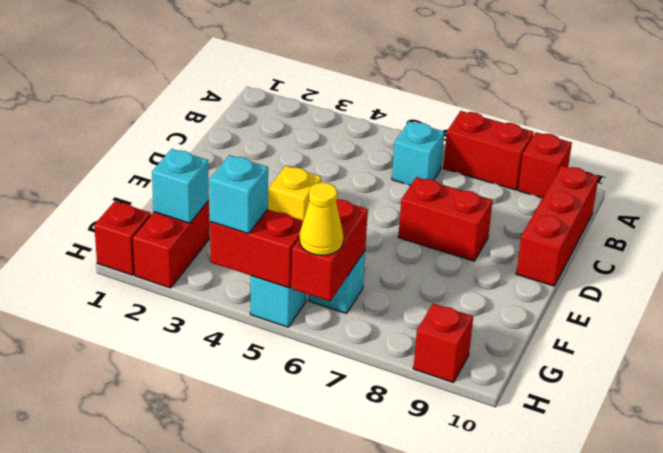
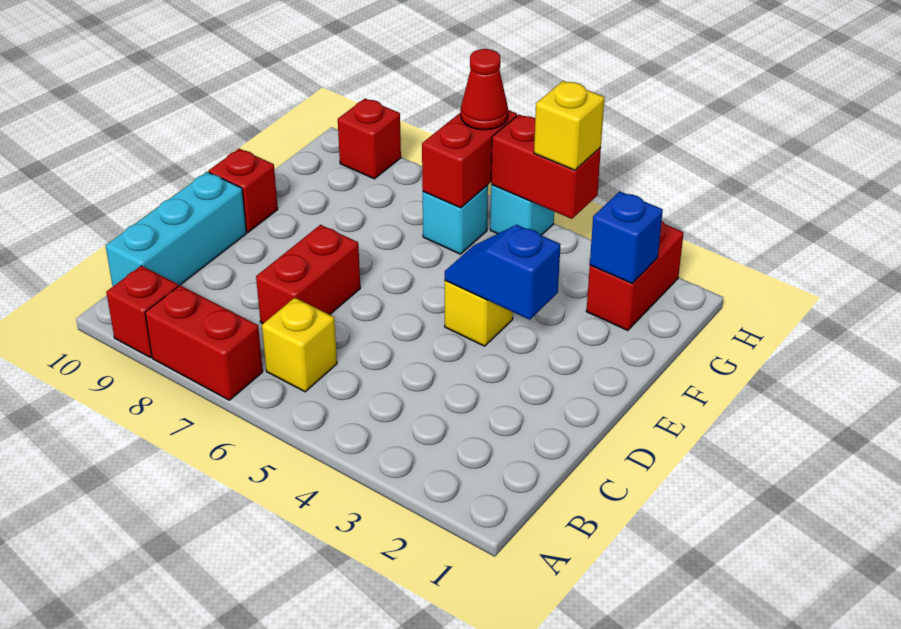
cyan brick B6 level 1 -> yellow brick B6 level 1
red brick B10:D10 level 1 -> cyan brick B10:D10 level 1
red brick D7:D8 level 1 -> red brick C7:D7 level 1
none -> blue slope E3:E4 level 2 top 3
cyan brick G2 level 2 -> blue brick G2 level 2
red brick H1 level 1 -> red brick E10 level 1
cyan brick H4 level 3 -> yellow brick H4 level 3
yellow cone H6 level 3 -> red cone H6 level 3

